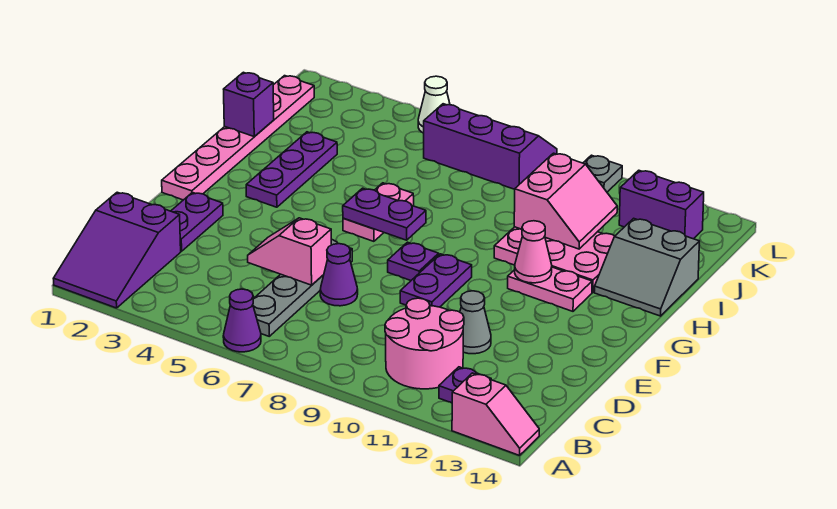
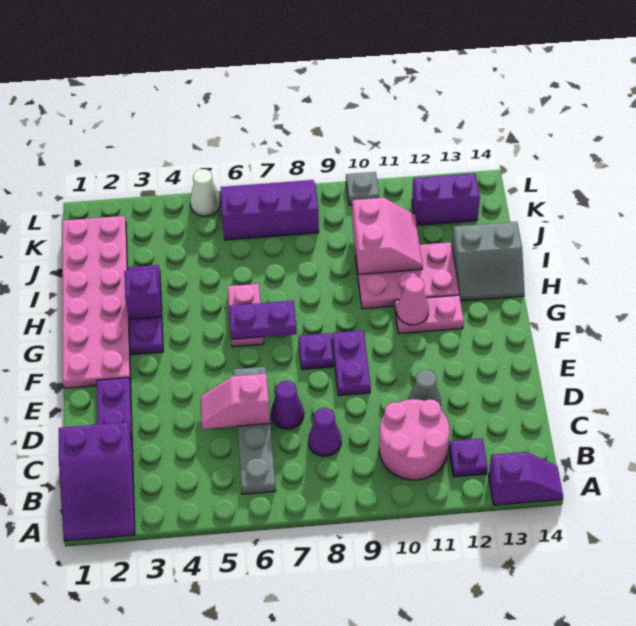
purple cone A6 level 1 -> purple cone C8 level 1
pink slope A13:A14 level 1 top 13 -> purple slope A13:A14 level 1 top 13
pink plate F1:K1 level 1 -> pink plate F1:K2 level 1
purple brick I1 level 2 -> purple brick H3 level 2

